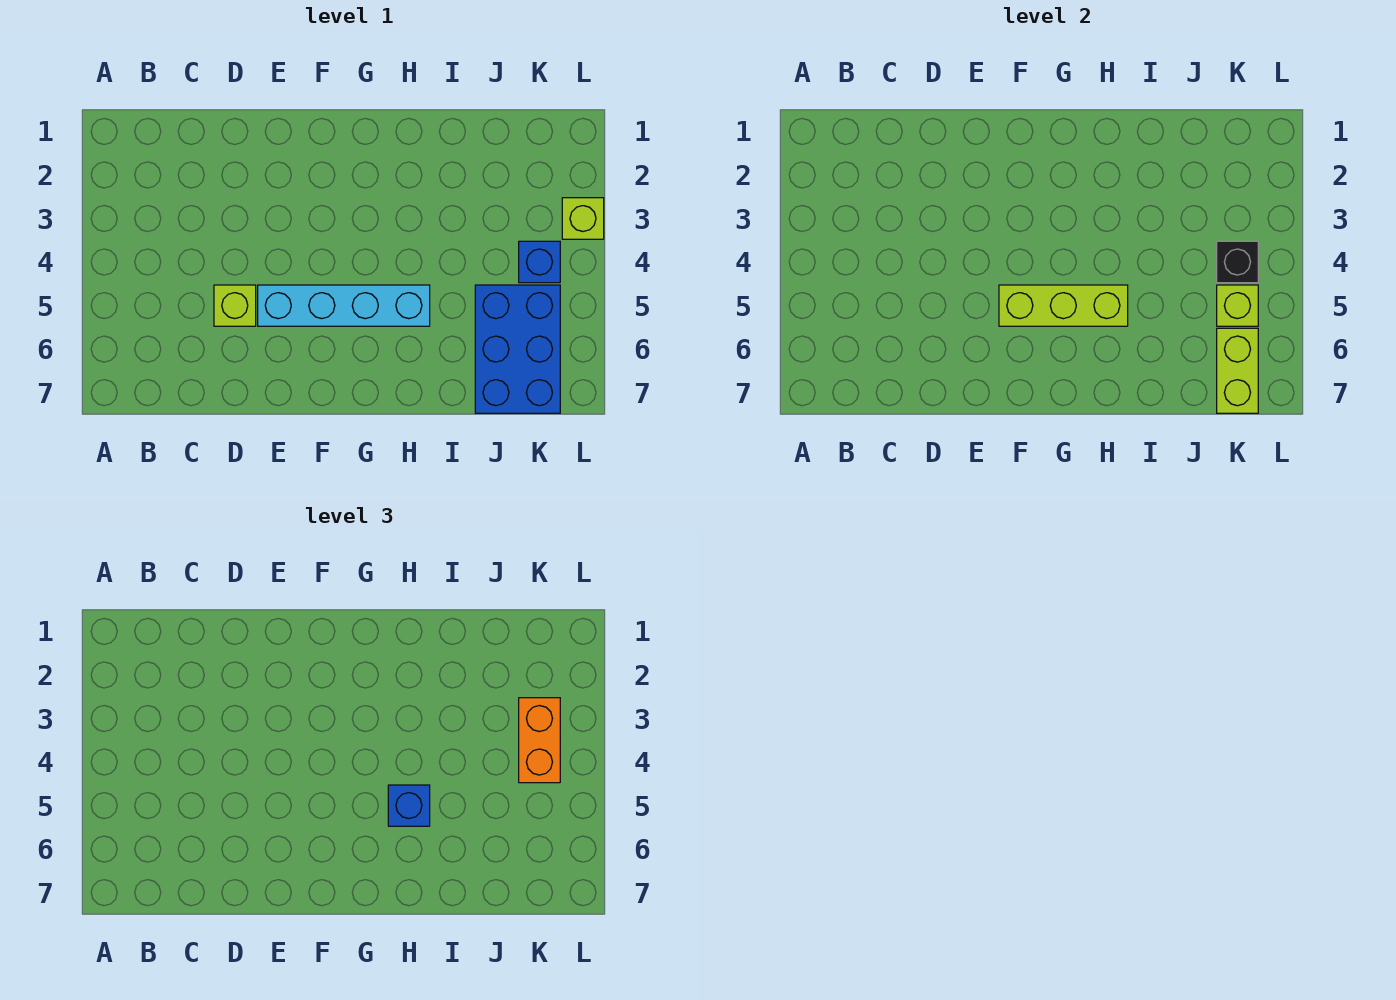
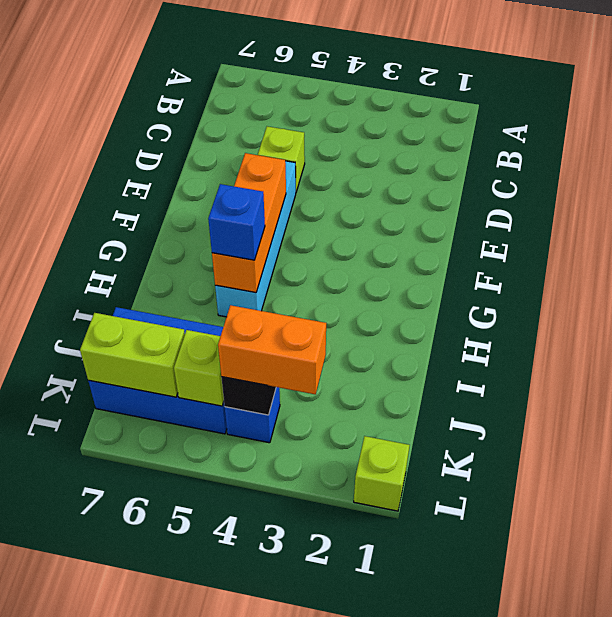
lime brick F5:H5 level 2 -> orange brick F5:H5 level 2
lime brick L3 level 1 -> lime brick L1 level 1

